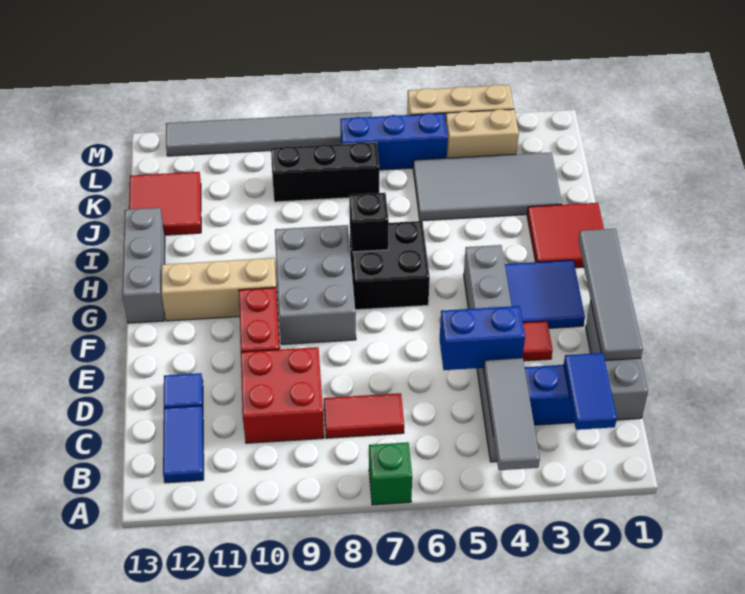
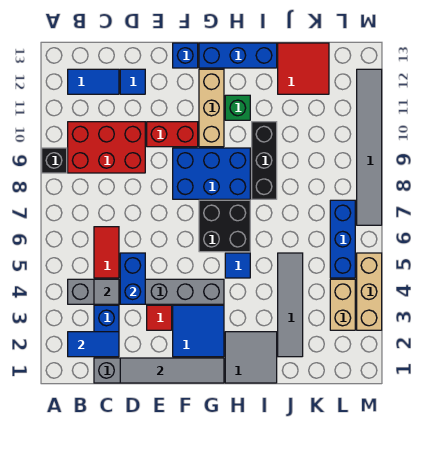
grey tile A4:C4 level 2 -> grey tile C4 level 2
green brick A7 level 1 -> green brick H11 level 1
red tile C7:C8 level 1 -> red tile C5:C6 level 1
red brick C9:D10 level 1 -> red brick B9:D10 level 1
grey brick F8:H9 level 1 -> blue brick F8:H9 level 1
none -> blue brick F13 level 1
grey brick G13:I13 level 1 -> blue brick G13:I13 level 1
red tile H1:I2 level 1 -> grey tile H1:I2 level 1
none -> blue tile H5 level 1
black brick H7 level 2 -> black brick A9 level 1
grey tile J2:K5 level 1 -> grey tile J2:J5 level 1
black brick K7:K9 level 1 -> black brick I8:I10 level 1

